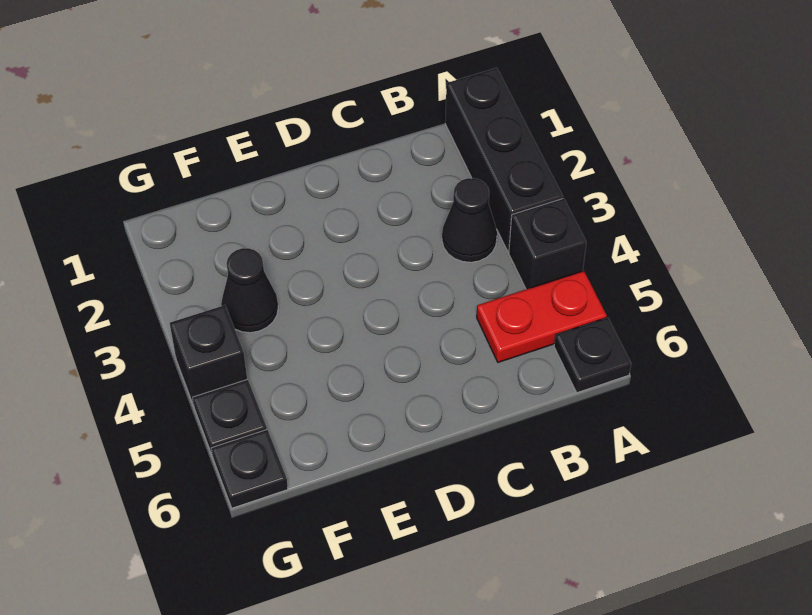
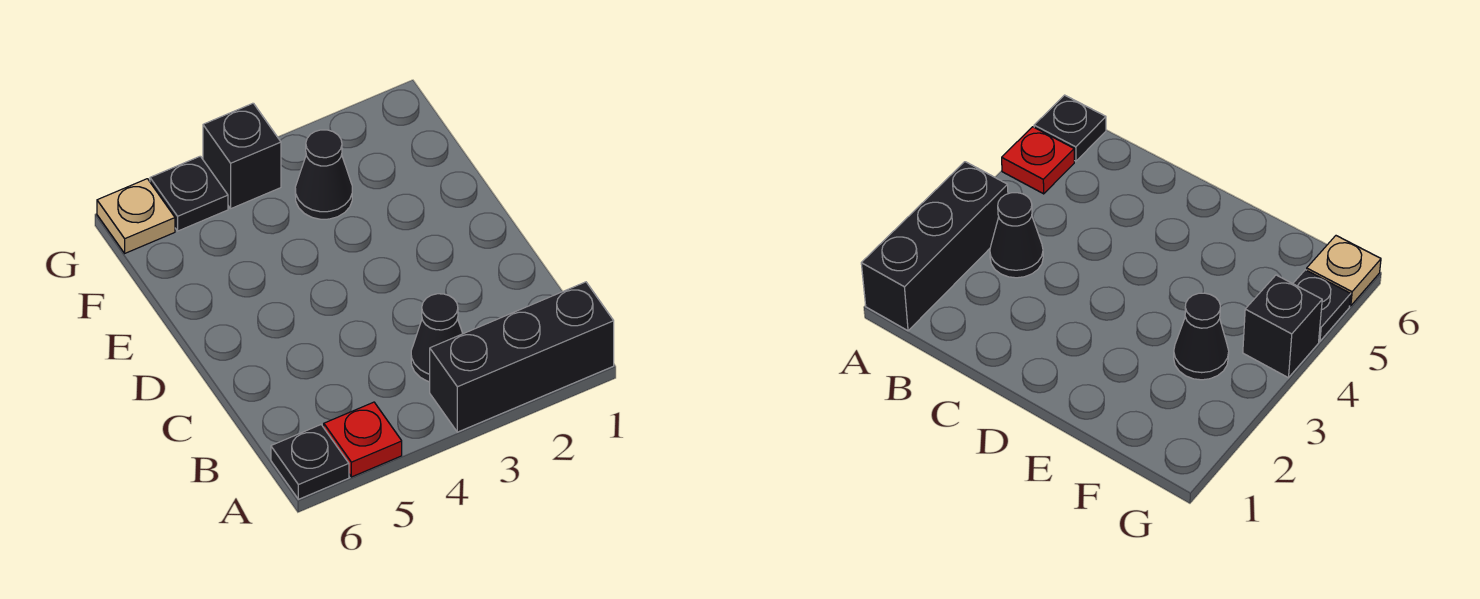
black brick A4 level 1 -> none
red plate A5:B5 level 1 -> red plate A5 level 1
black plate G6 level 1 -> tan plate G6 level 1

